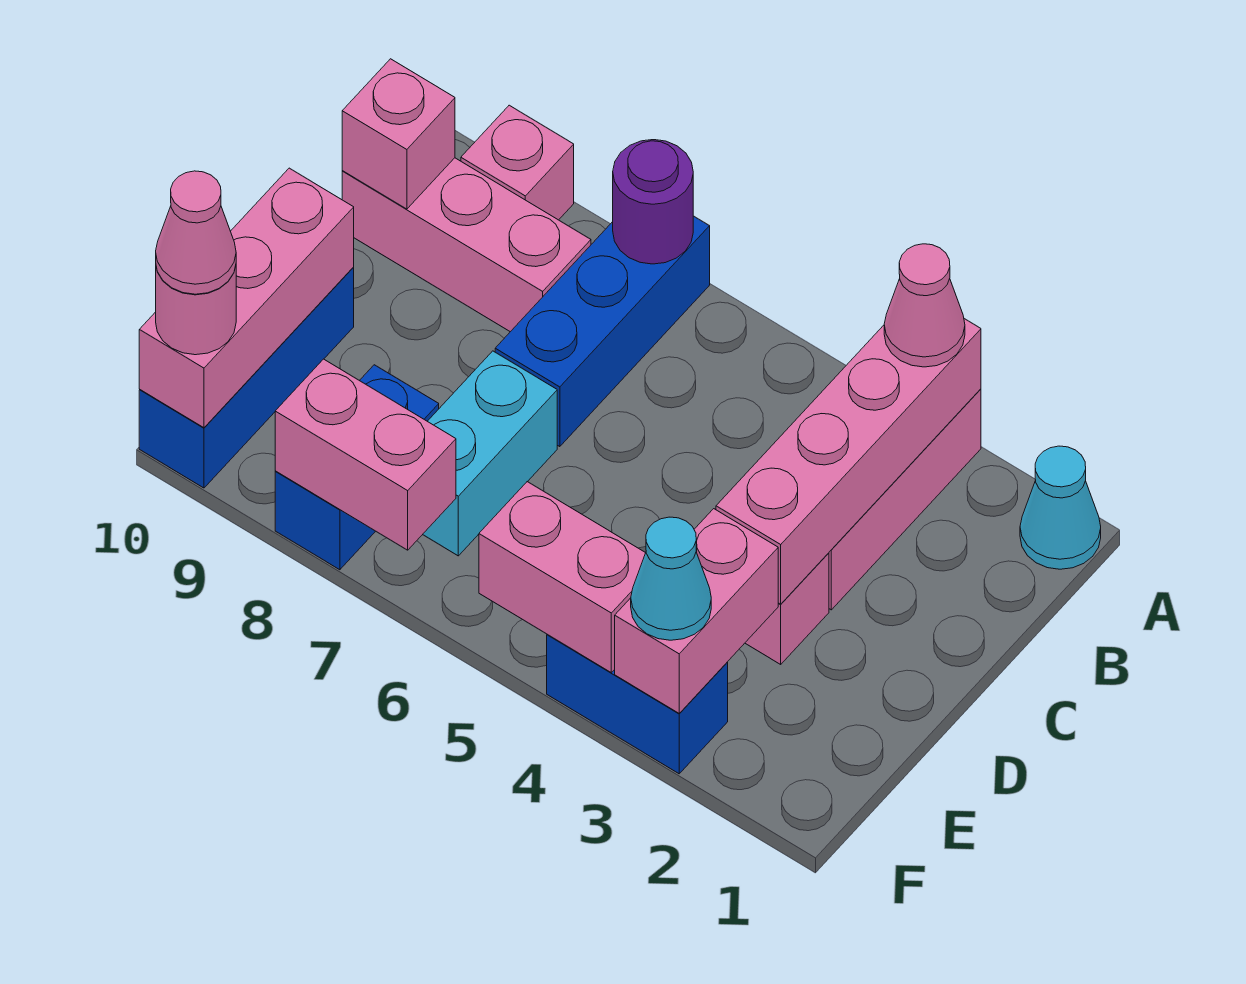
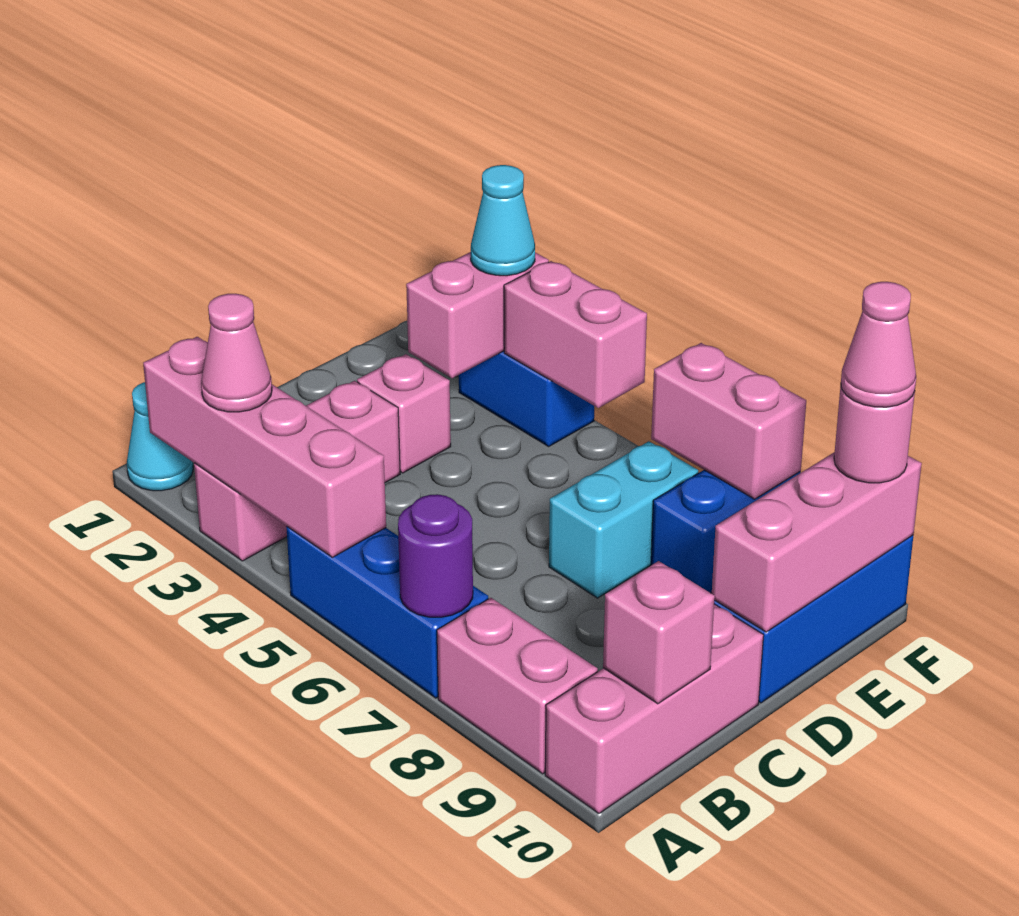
pink brick A3:D3 level 2 -> pink brick A2:A5 level 2
blue brick A7:C7 level 1 -> blue brick A5:A7 level 1
pink brick A9 level 1 -> pink brick A8:A9 level 1
pink brick B8:B10 level 1 -> pink brick A10:C10 level 1

